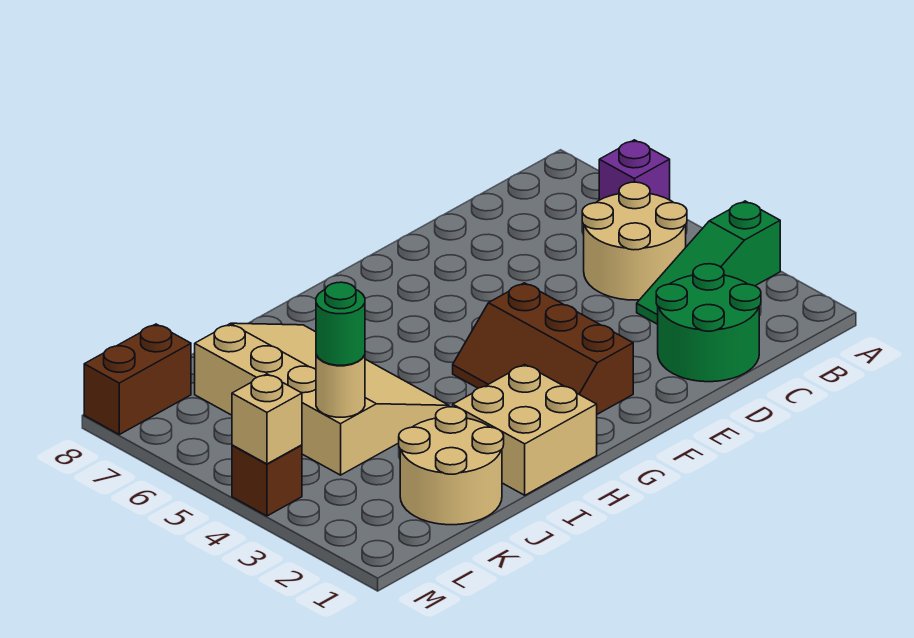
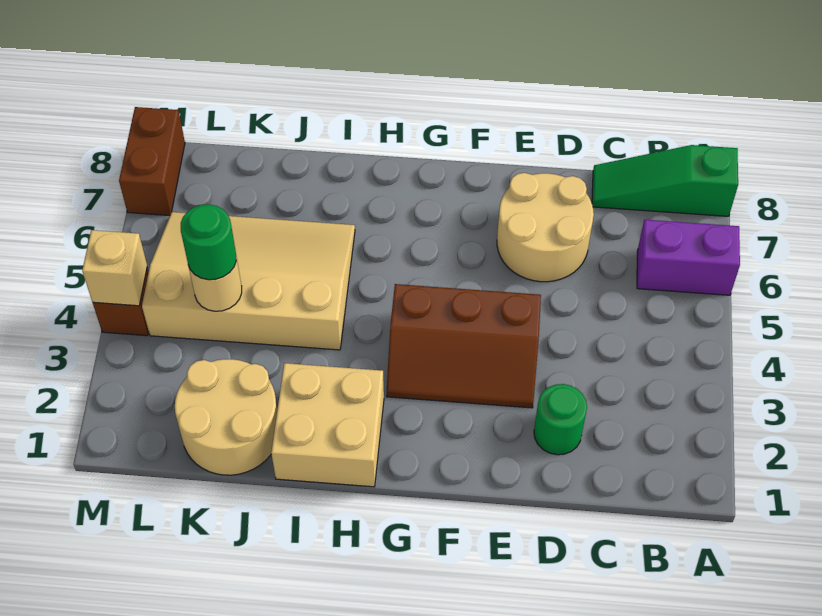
green slope A3:C3 level 1 top A -> green slope A8:C8 level 1 top A
purple brick A6 level 1 -> purple brick A6:B6 level 1
tan round brick B4:C5 level 1 -> tan round brick D6:E7 level 1
green round brick C1:D2 level 1 -> green round brick D2 level 1
brown slope F2:G4 level 1 top F -> brown slope E3:G4 level 1 top 4
tan slope I4:K7 level 1 top K -> tan slope I4:L6 level 1 top 4
brown brick L8:M8 level 1 -> brown brick M7:M8 level 1

